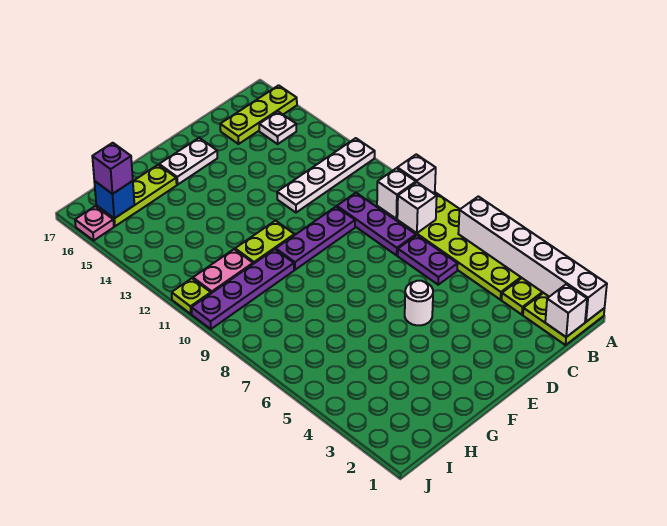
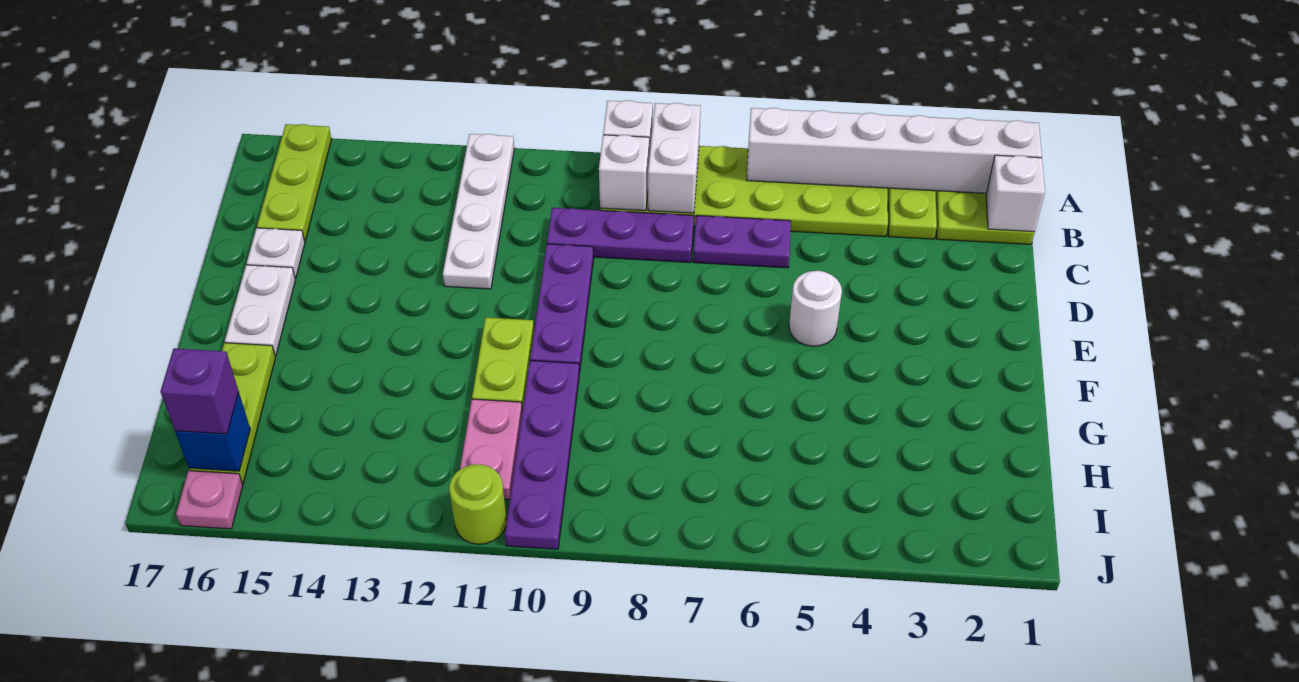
white brick B8 level 2 -> white brick A8:B8 level 2
white plate B15 level 1 -> white plate D16 level 1
lime plate J11 level 1 -> lime round brick J11 level 1

